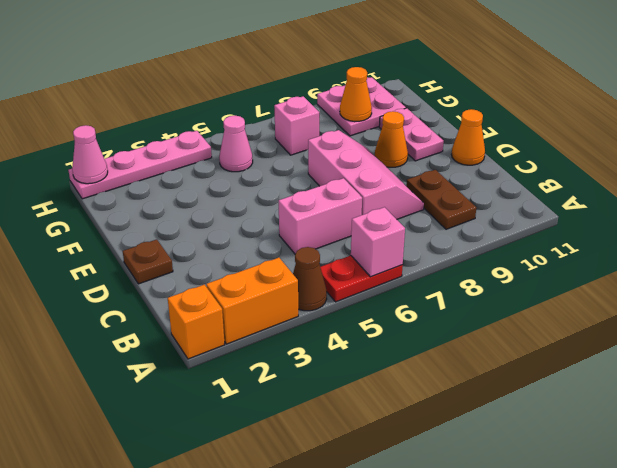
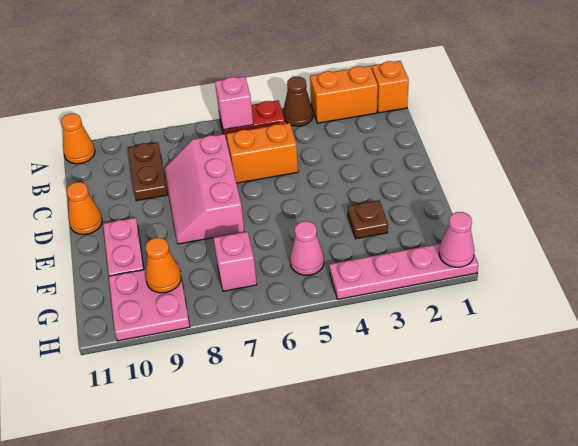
pink brick C5:C6 level 1 -> orange brick C5:C6 level 1
brown plate D1 level 1 -> brown plate F3 level 1
orange cone E9 level 1 -> orange cone A11 level 1

